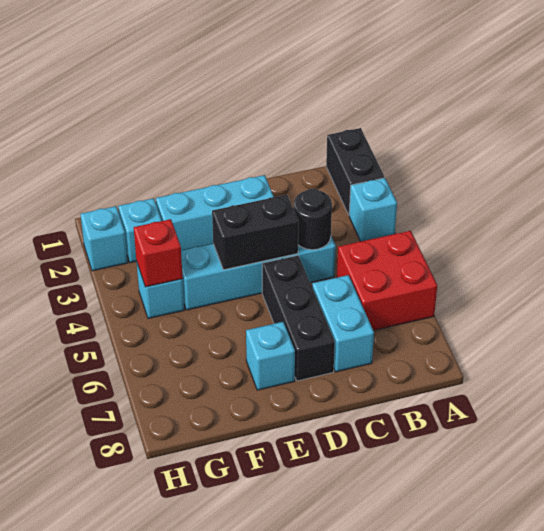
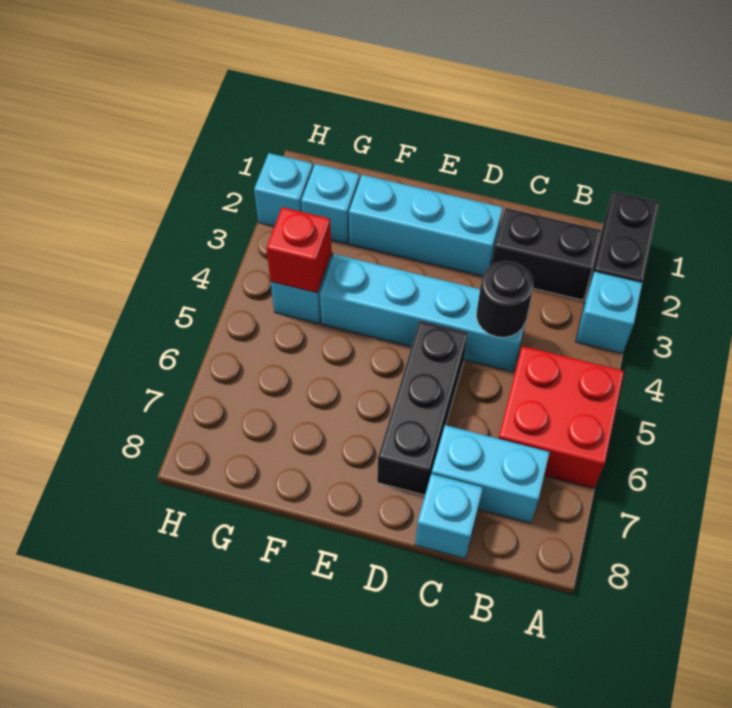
cyan brick C6:C7 level 1 -> cyan brick B7:C7 level 1
black brick D4:E4 level 2 -> black brick B2:C2 level 1
cyan brick E7 level 1 -> cyan brick C8 level 1

